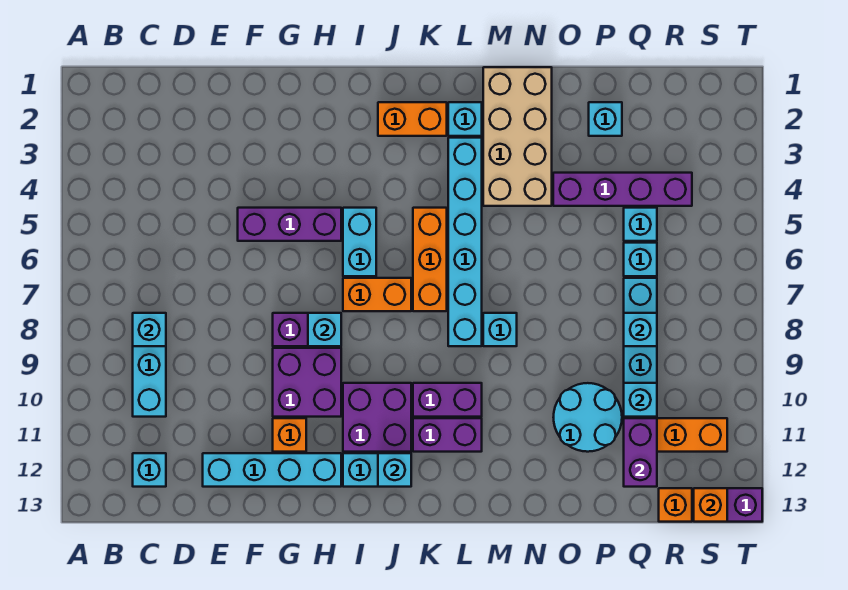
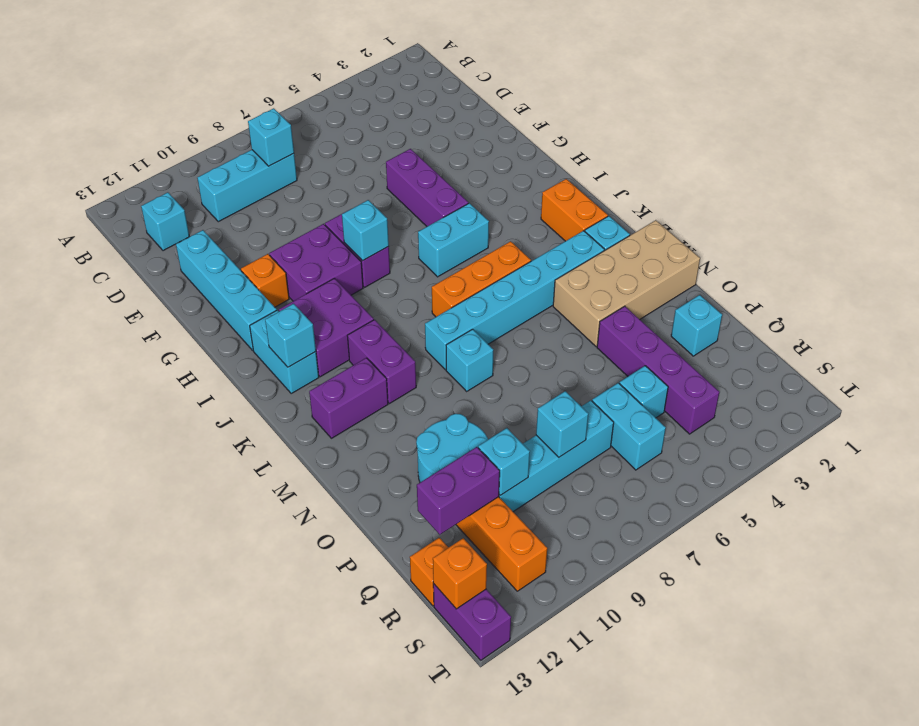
orange brick I7:J7 level 1 -> none
purple brick K11:L11 level 1 -> purple brick L11:L12 level 1
cyan brick Q6 level 1 -> cyan brick Q6:R6 level 1

